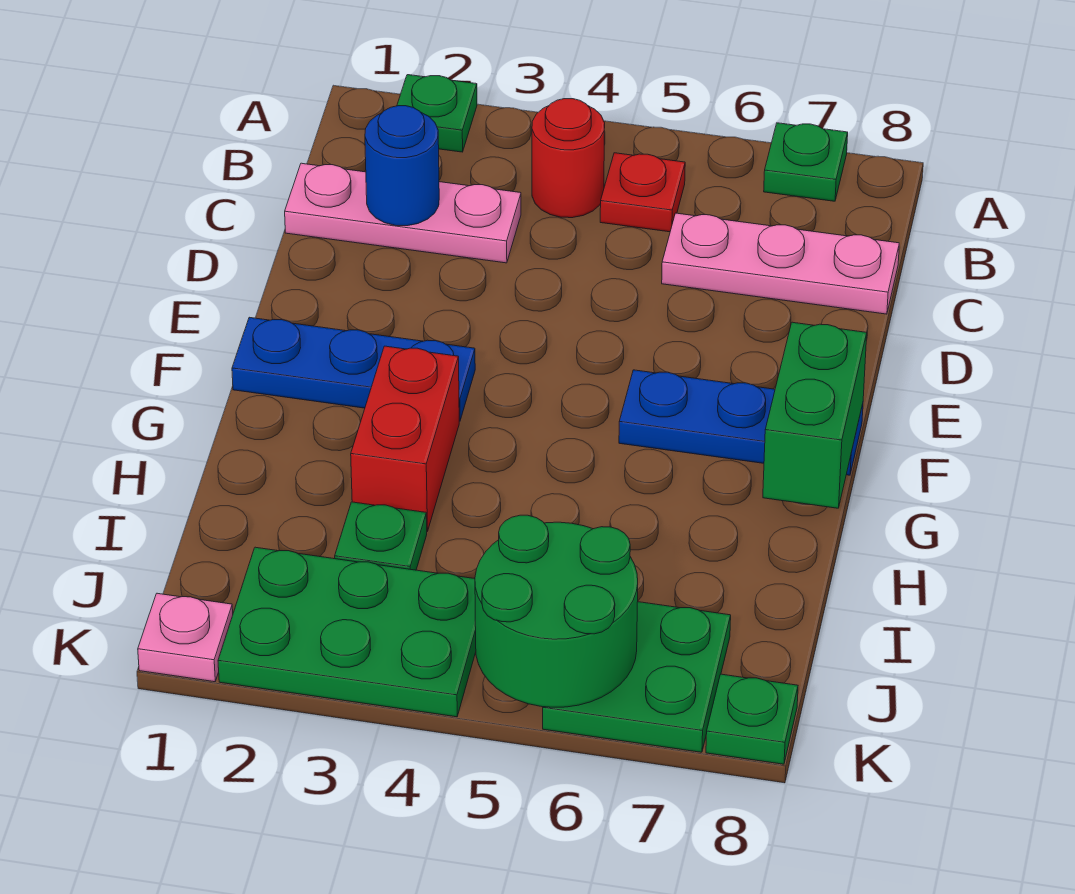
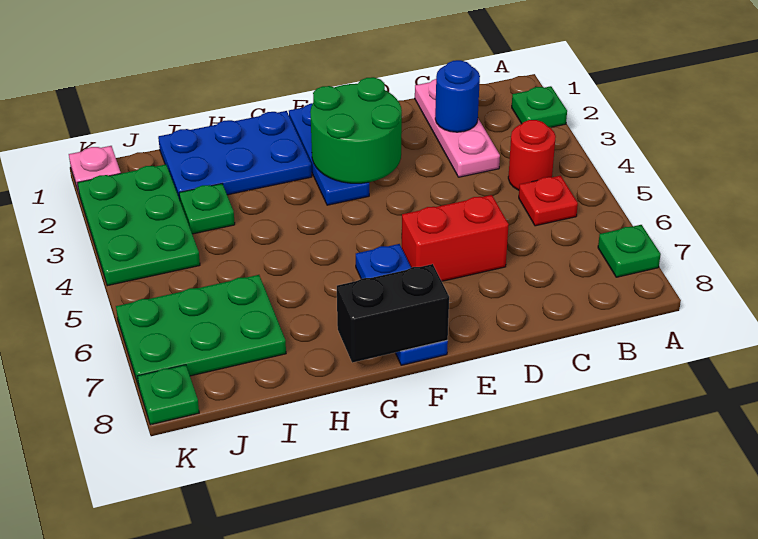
pink plate C6:C8 level 1 -> none
green brick F8:G8 level 2 -> black brick F8:G8 level 2
none -> blue plate G1:I2 level 1
red brick G3:H3 level 1 -> red brick D6:E6 level 1
green round brick J5:K6 level 2 -> green round brick E2:F3 level 2
green plate J6:K7 level 1 -> green plate I6:K7 level 1

